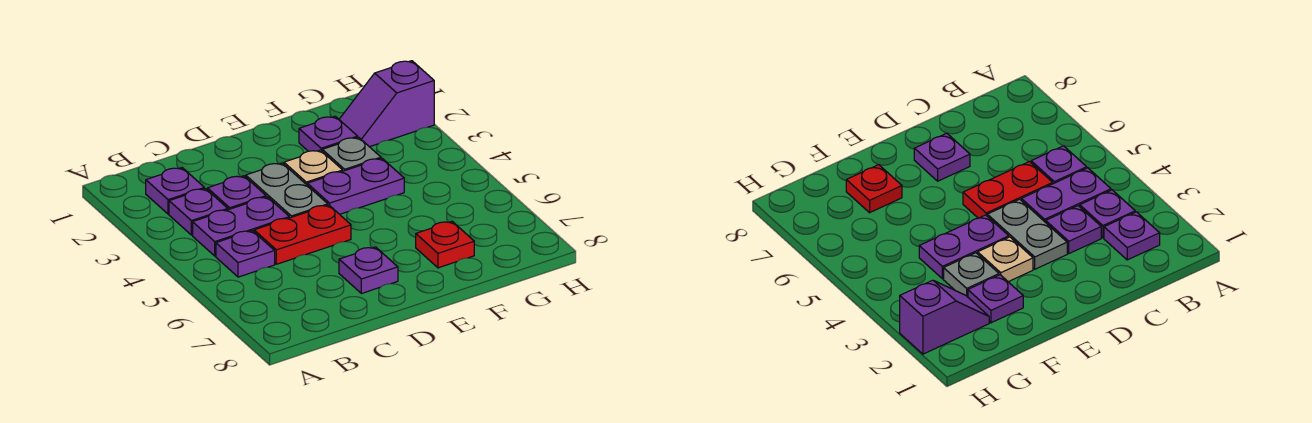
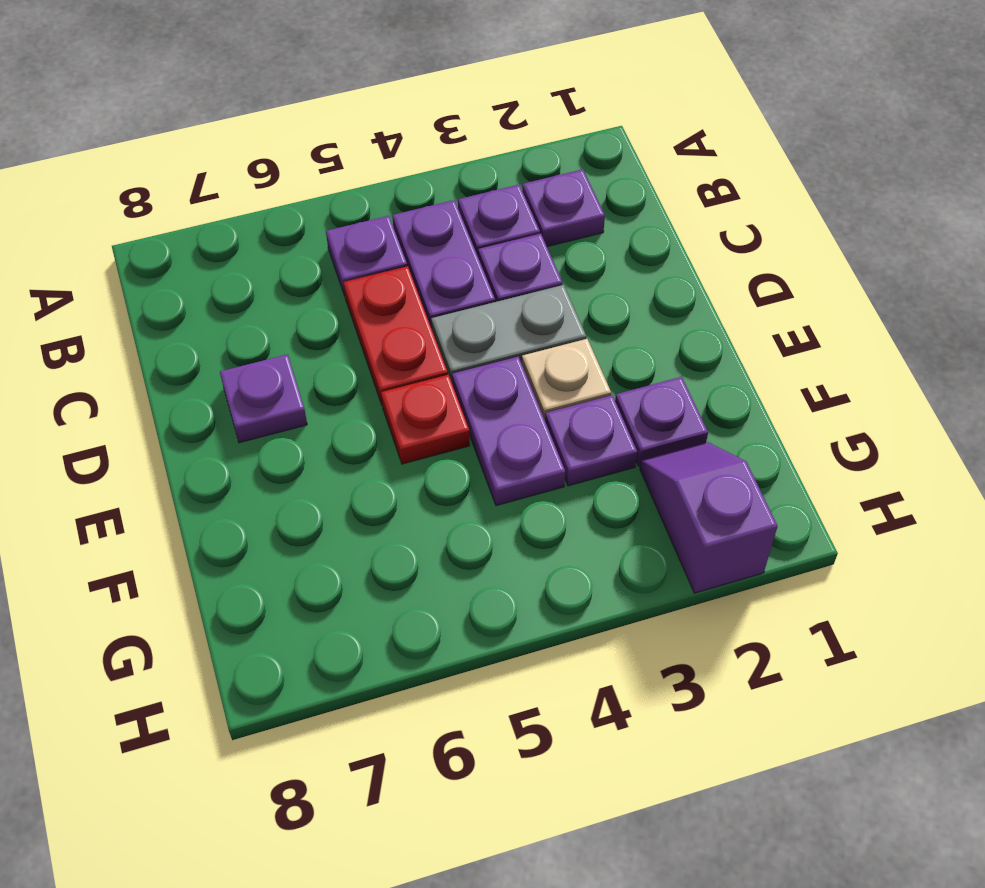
grey plate F3 level 1 -> purple plate F3 level 1
red plate F7 level 1 -> red plate E5 level 1

